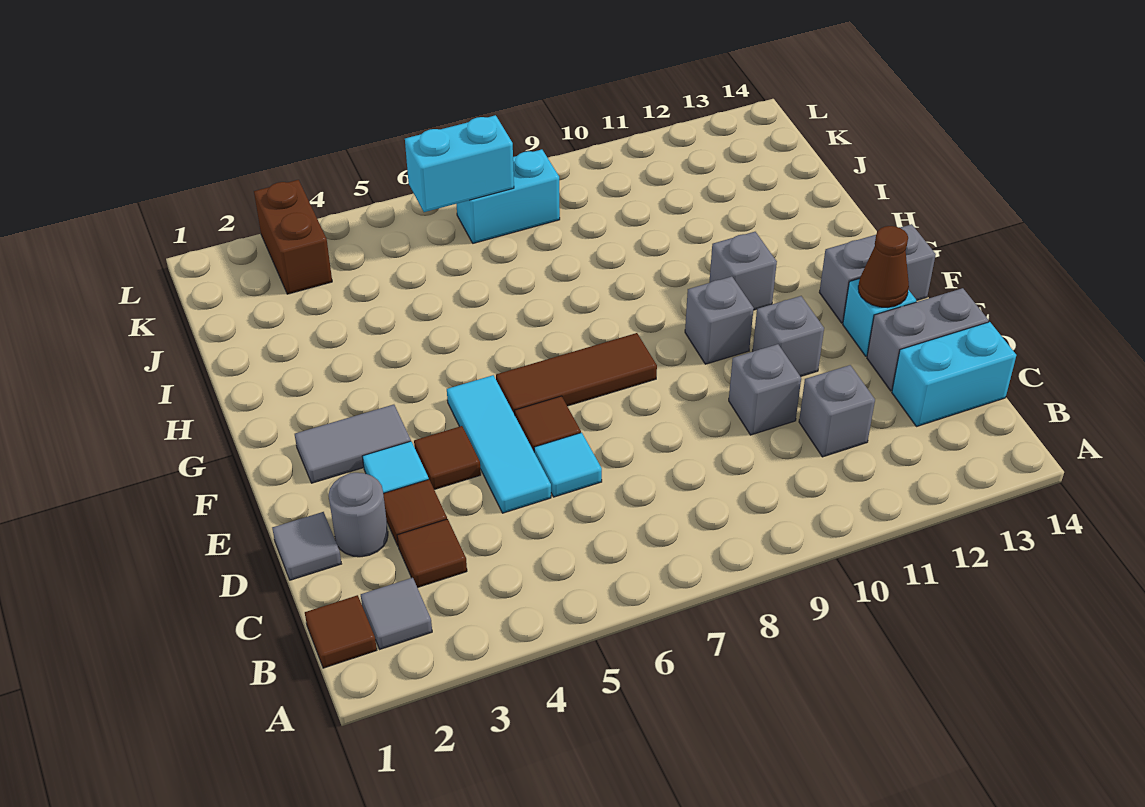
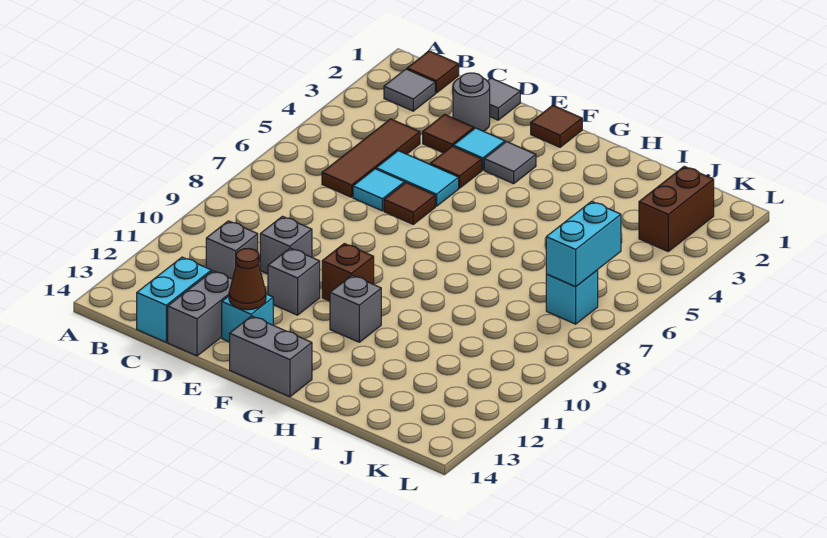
brown tile C3 level 1 -> brown tile F1 level 1
cyan tile D5:F5 level 1 -> cyan tile D5:E5 level 1
grey tile F2:F3 level 1 -> grey tile F3 level 1
brown tile F6:F8 level 1 -> brown tile C4:C6 level 1
grey brick F10 level 1 -> brown brick F10 level 1
grey brick F13:F14 level 1 -> grey brick F14:G14 level 1
brown brick K3:L3 level 1 -> brown brick K2:K3 level 1
cyan brick K7:K8 level 1 -> cyan brick K7 level 1

